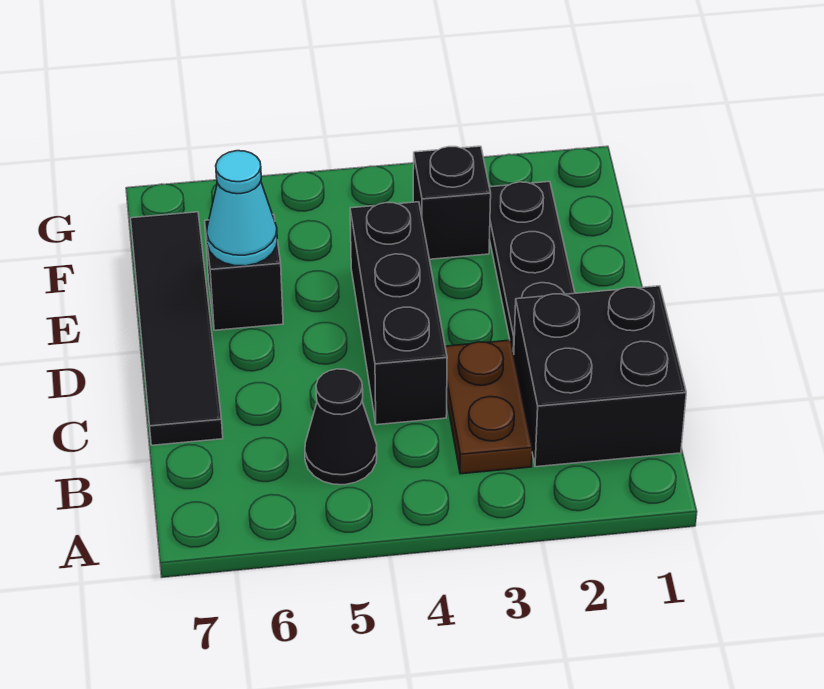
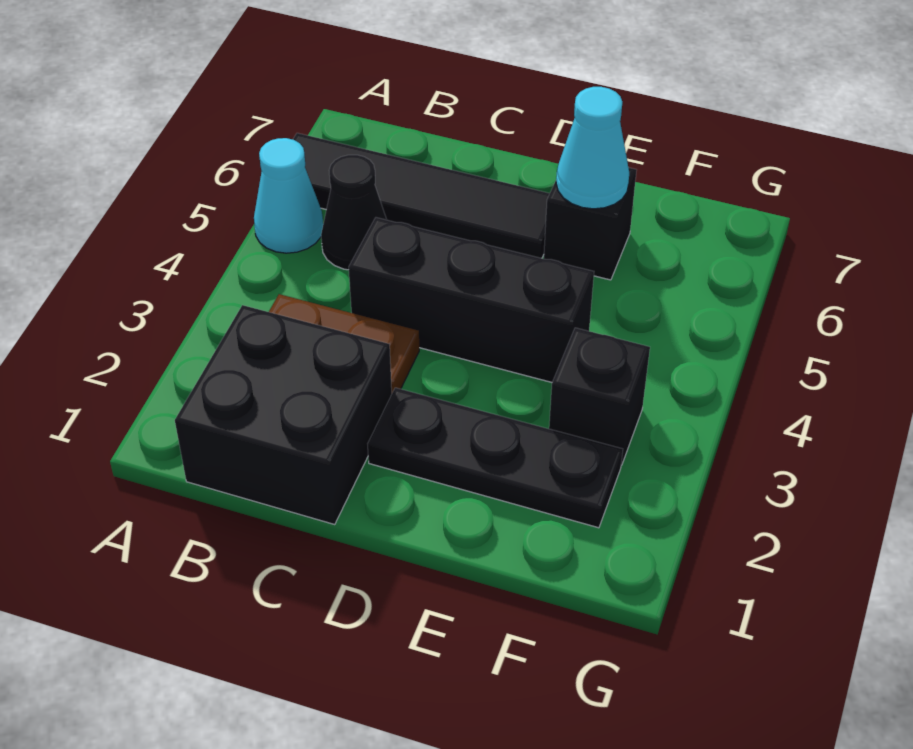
none -> cyan cone A5 level 1
black tile C7:F7 level 1 -> black tile A6:D6 level 1

